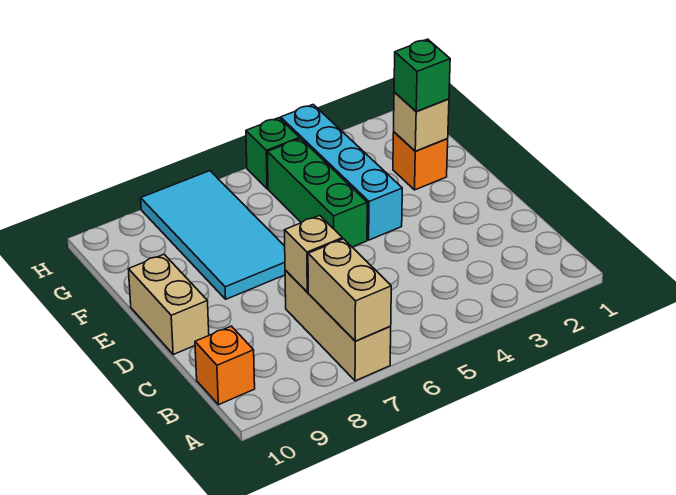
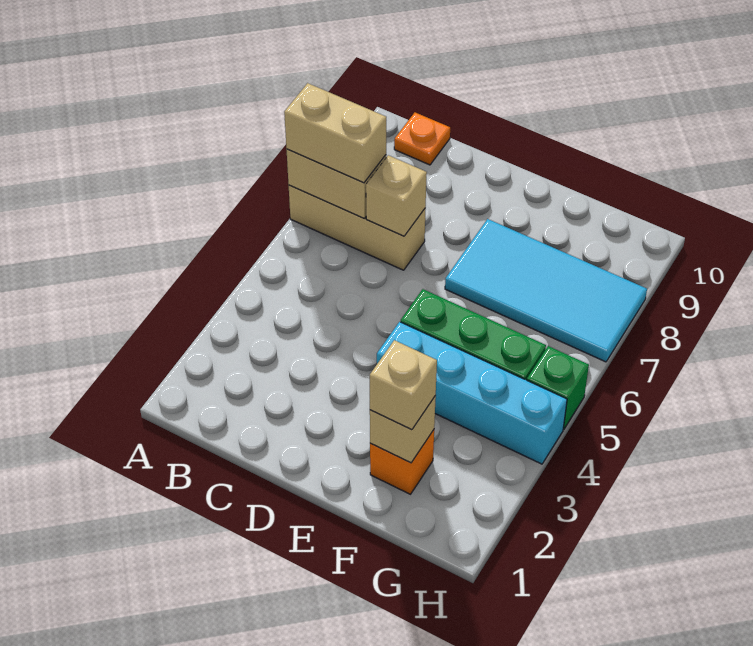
orange brick B10 level 1 -> orange plate B10 level 1
tan brick D10:E10 level 1 -> tan brick A7:B7 level 3
green brick F2 level 3 -> tan brick F2 level 3

